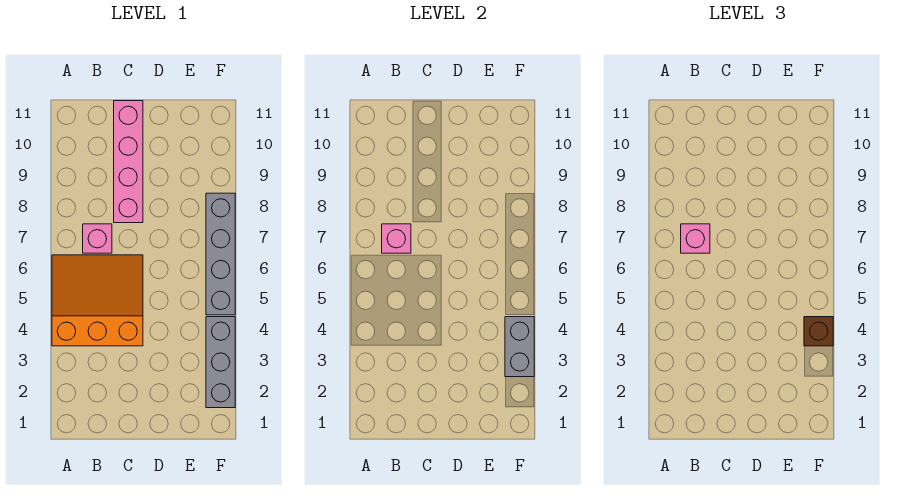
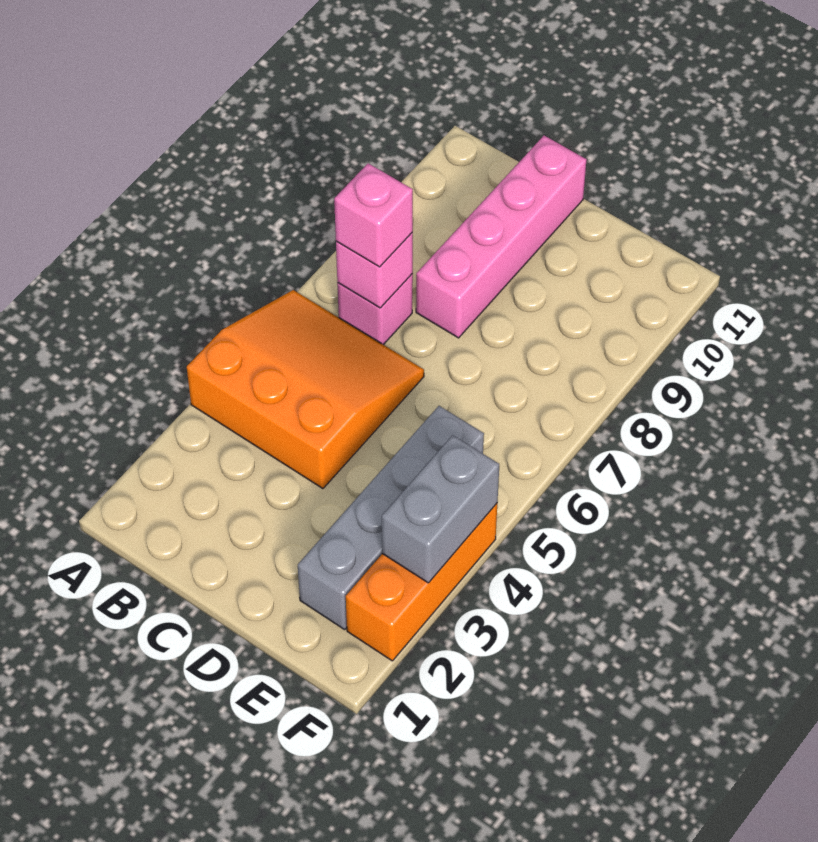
grey brick F2:F4 level 1 -> orange brick F2:F4 level 1
brown brick F4 level 3 -> none
grey brick F5:F8 level 1 -> grey brick E2:E5 level 1

